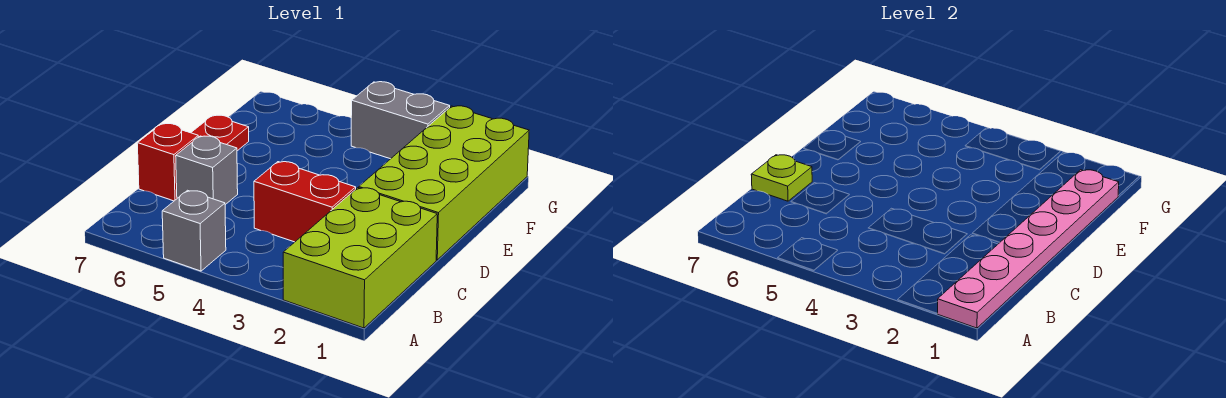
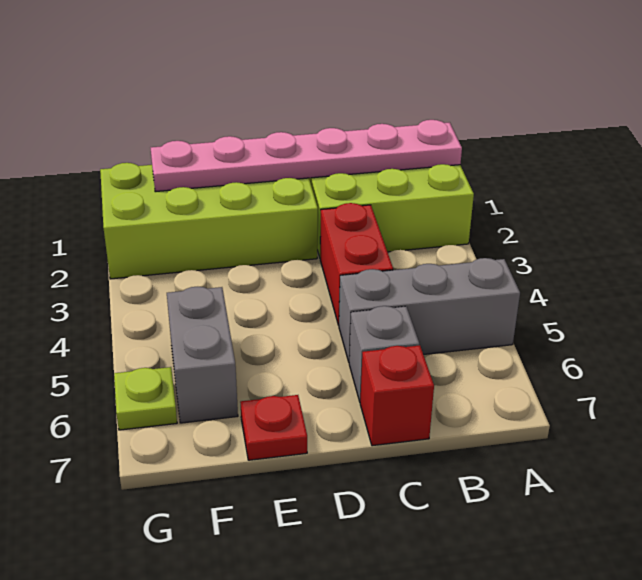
grey brick A5 level 1 -> grey brick A5:C5 level 1
lime plate C7 level 2 -> lime plate G6 level 1
grey brick G3:G4 level 1 -> grey brick F5:F6 level 1

